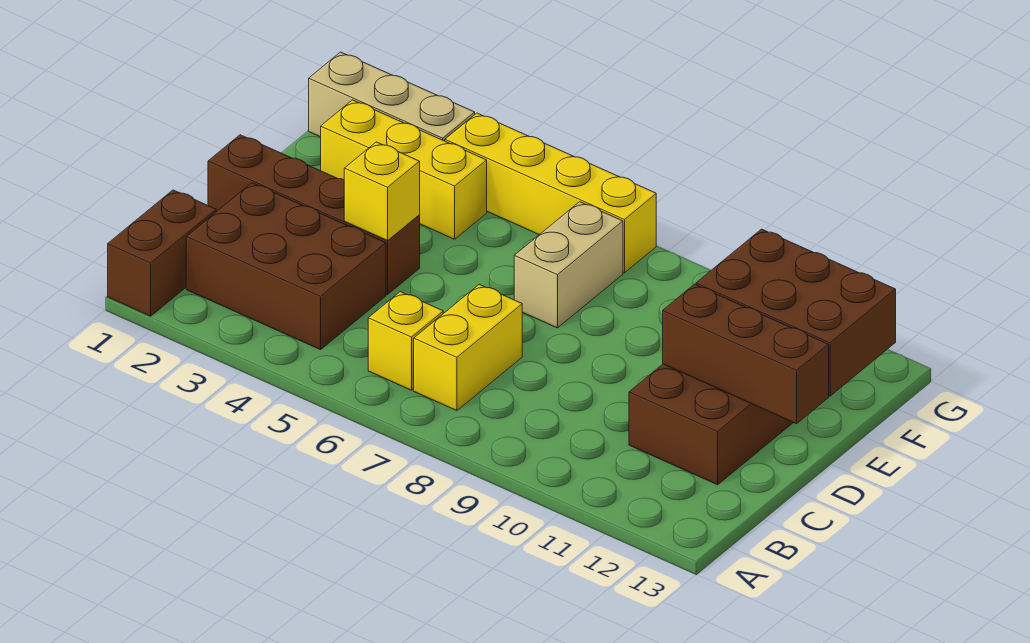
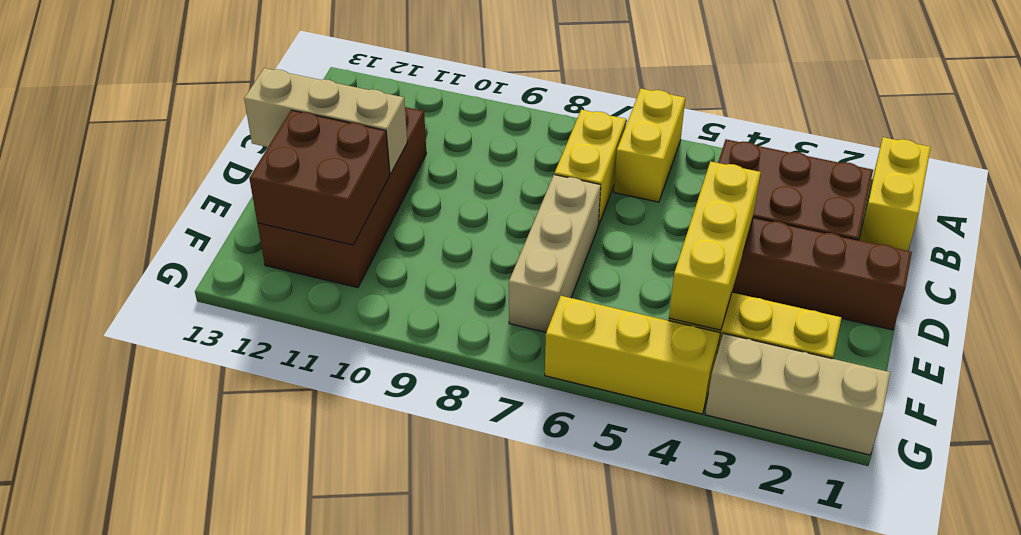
brown brick A1:B1 level 1 -> yellow brick A1:B1 level 1
yellow brick B6 level 1 -> yellow brick A6:B6 level 1
yellow brick D4 level 2 -> yellow brick D4:F4 level 2
brown brick D11:D13 level 2 -> tan brick D11:D13 level 2
tan brick E7:F7 level 1 -> tan brick D7:F7 level 1
brown brick E11:F13 level 2 -> brown brick E11:F12 level 2
yellow brick G4:G7 level 1 -> yellow brick G4:G6 level 1

